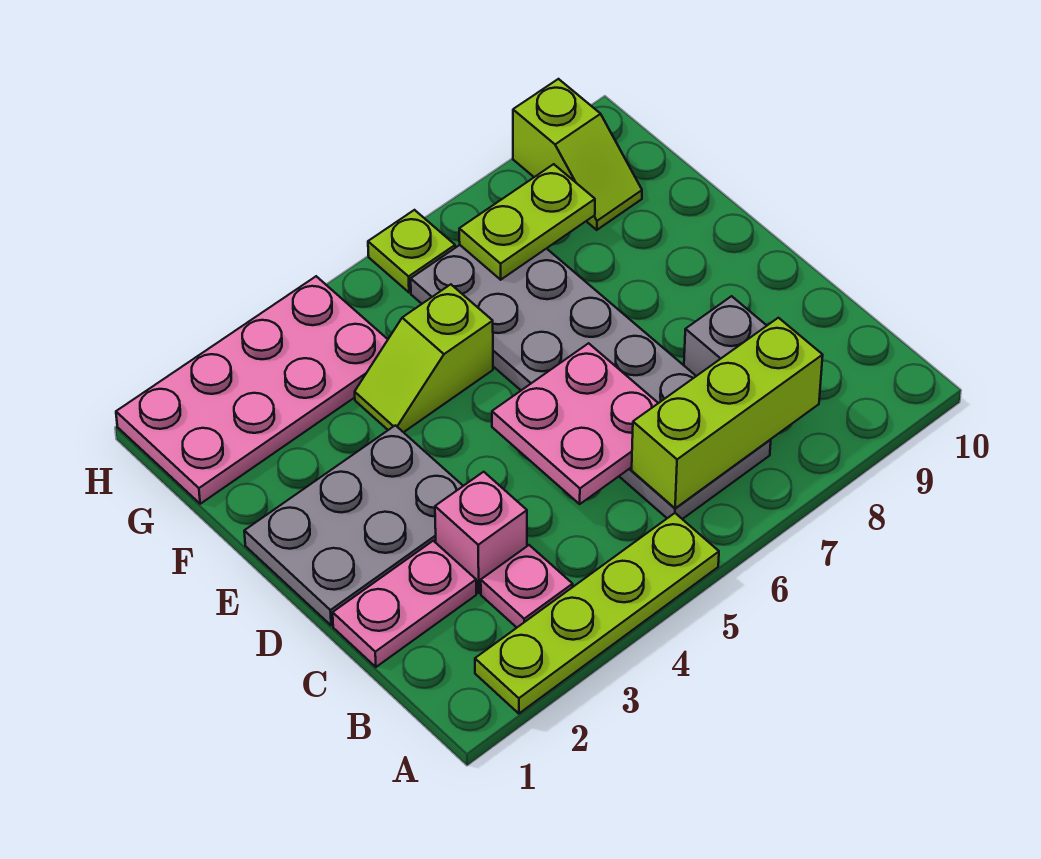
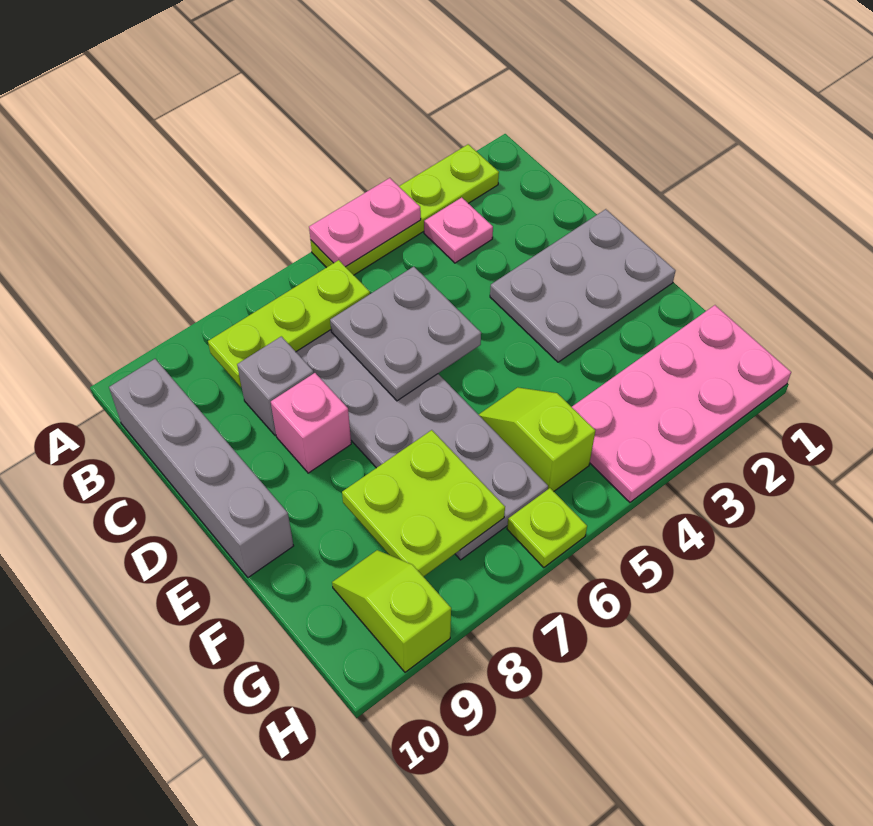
lime brick B6:B8 level 2 -> lime plate B6:B8 level 2
none -> grey brick B10:E10 level 1
pink plate C1:C2 level 1 -> pink plate A4:A5 level 2
pink brick C3 level 1 -> pink brick D8 level 1
pink plate C5:D6 level 2 -> grey plate C5:D6 level 2
lime slope F4:F5 level 1 top 5 -> lime slope F5:G5 level 1 top G
lime plate G7:G8 level 2 -> lime plate F7:G8 level 2

